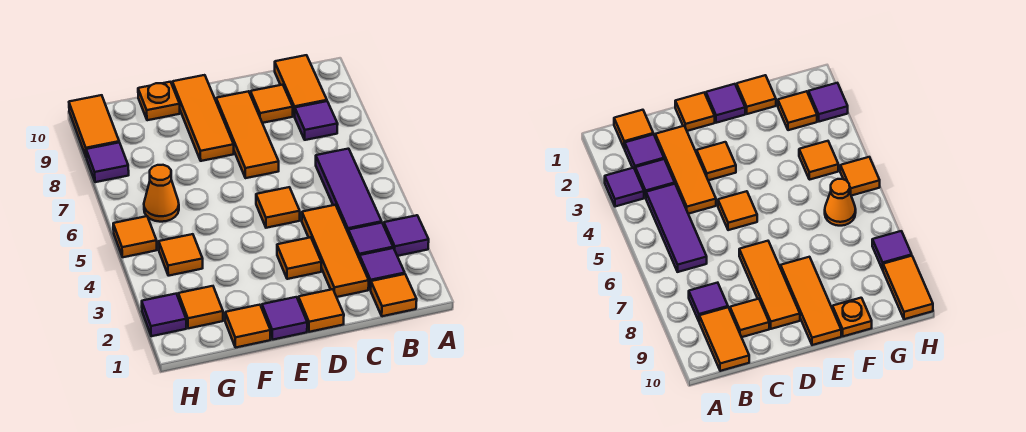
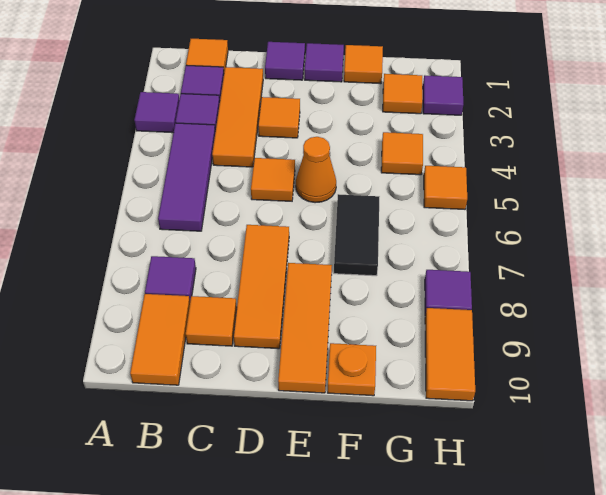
orange tile D1 level 1 -> purple tile D1 level 1
none -> black tile F6:F7 level 1
orange cone G6 level 1 -> orange cone E5 level 1

